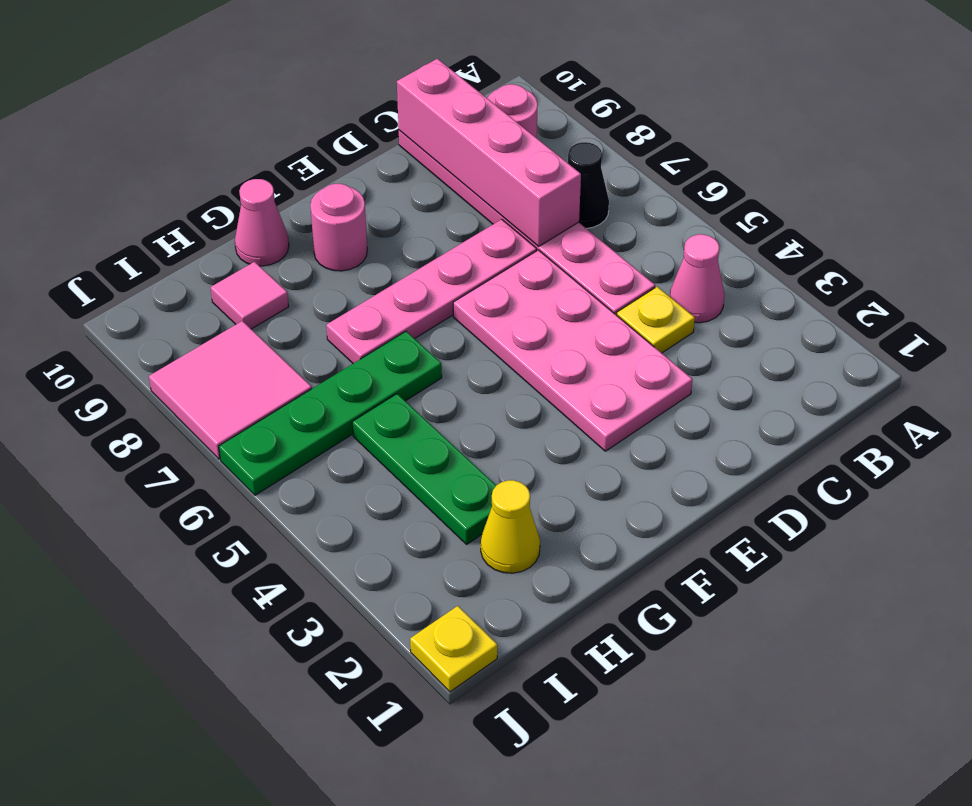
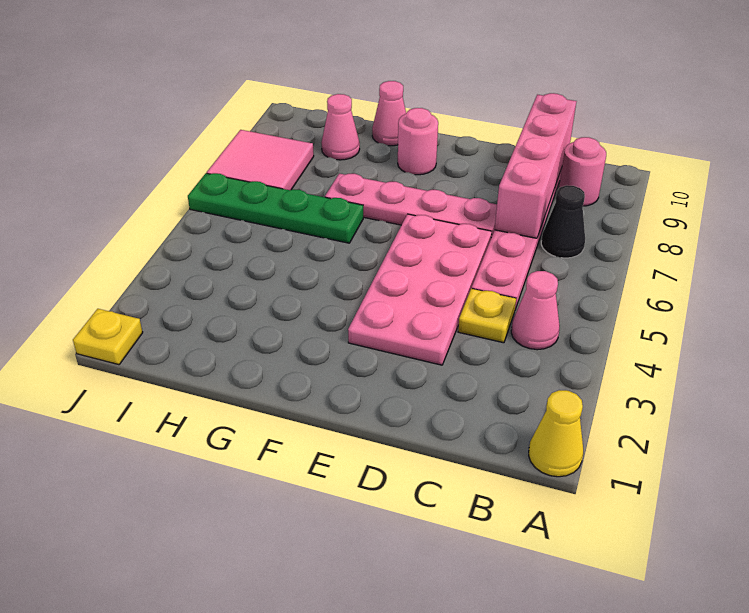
yellow cone H2 level 1 -> yellow cone A1 level 1
green plate H3:H5 level 1 -> none
pink tile H9 level 1 -> pink cone H9 level 1

